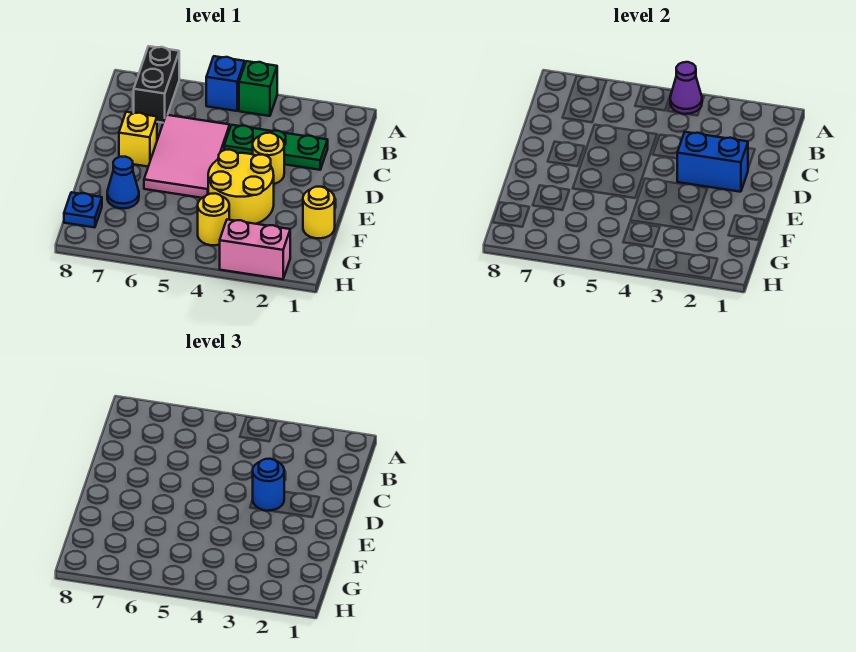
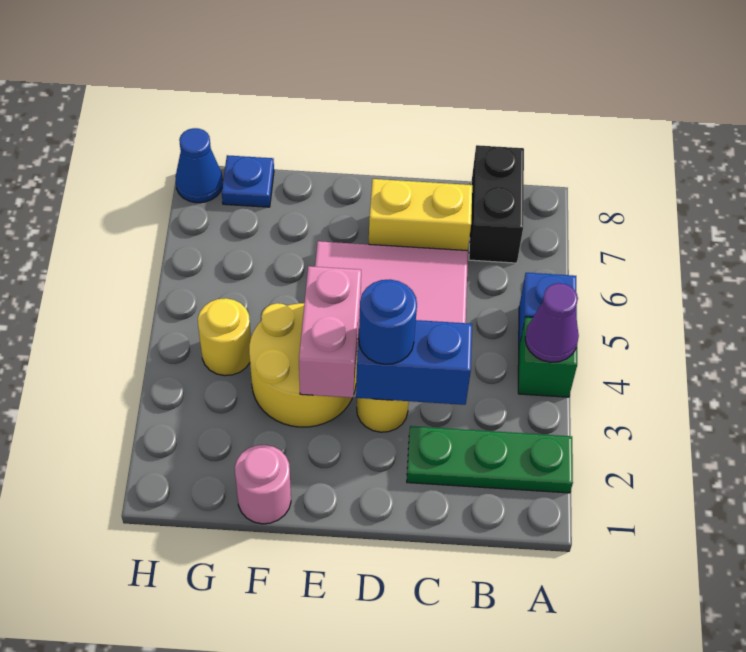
black brick A7:B7 level 1 -> black brick B7:B8 level 1
green plate C2:C4 level 1 -> green plate A2:C2 level 1
blue brick D2:D3 level 2 -> blue brick C3:D3 level 2
yellow brick D7 level 1 -> yellow brick C7:D7 level 1
yellow round brick F1 level 1 -> pink round brick F1 level 1
blue cone F7 level 1 -> blue cone H8 level 1
pink brick H2:H3 level 1 -> pink brick E3:E4 level 2

